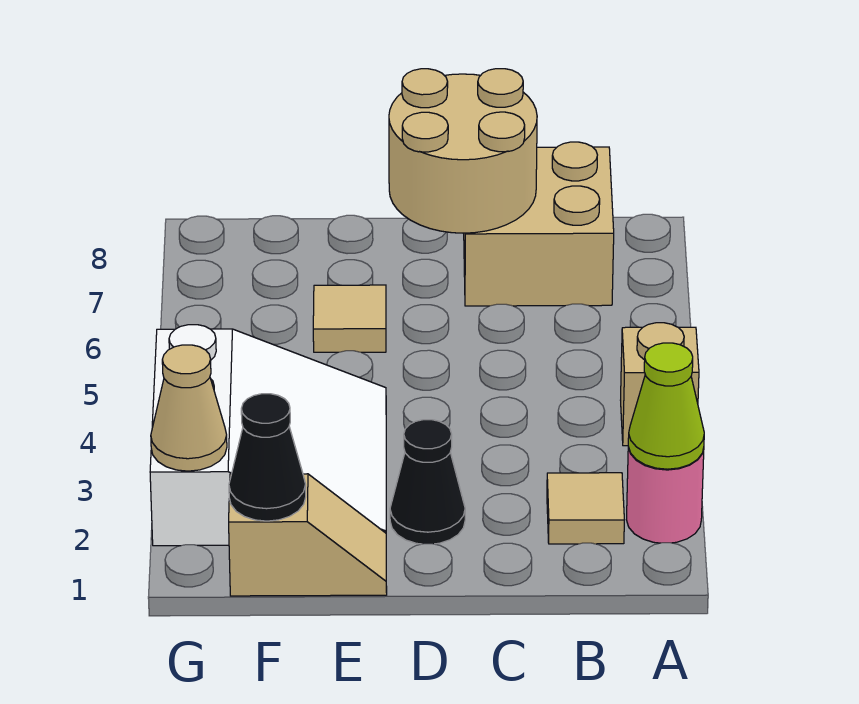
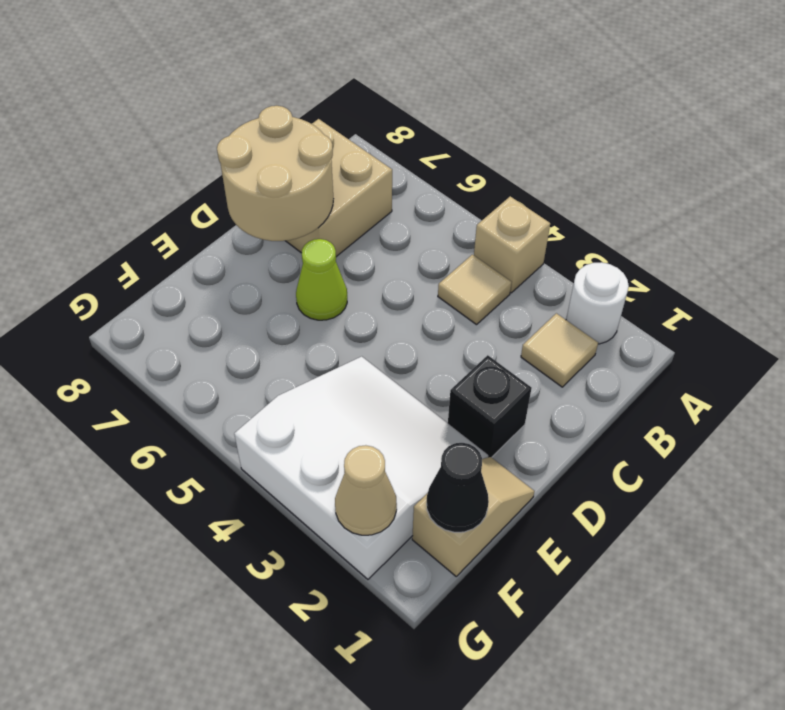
pink round brick A2 level 1 -> white round brick A2 level 1
lime cone A2 level 2 -> lime cone D6 level 1
black cone D2 level 1 -> black brick D2 level 1
tan tile E6 level 1 -> tan tile B4 level 1

